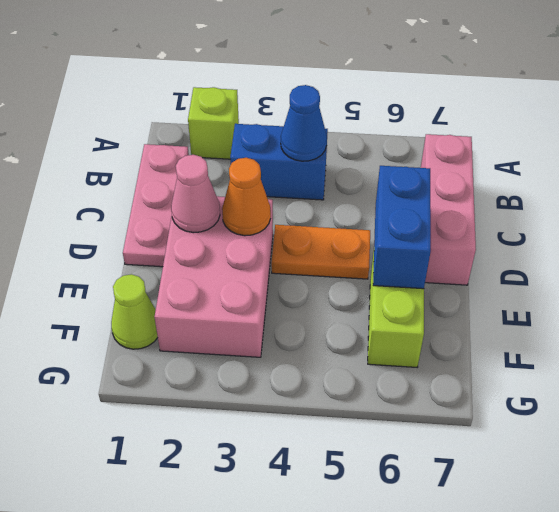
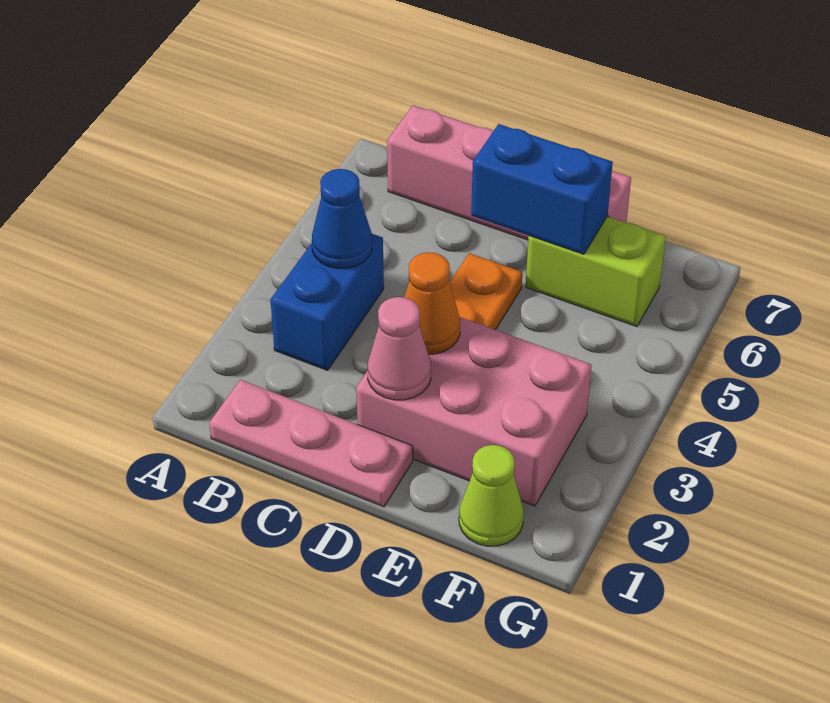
lime brick A2 level 1 -> none
pink brick B7:D7 level 1 -> pink brick B7:E7 level 1

